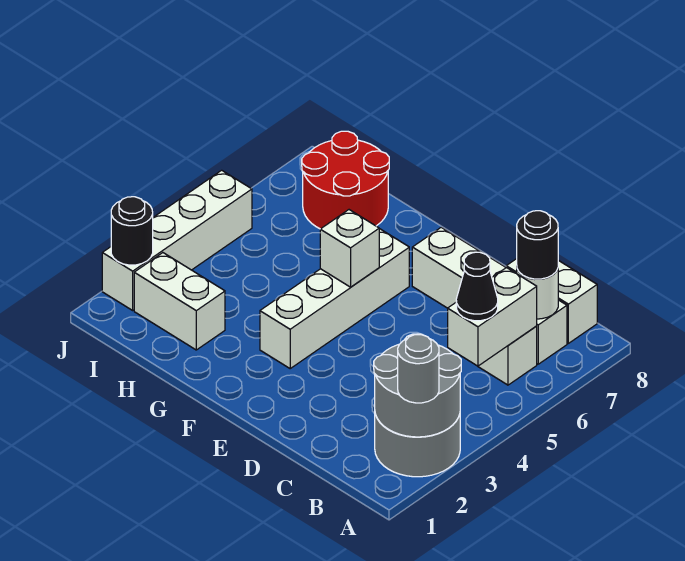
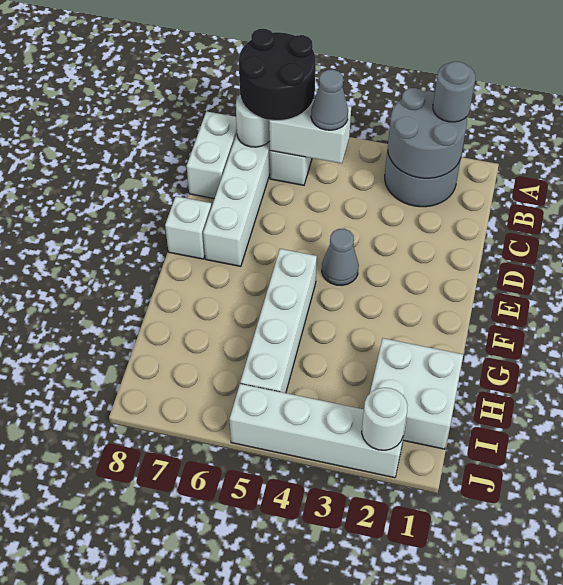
black cone B5 level 3 -> grey cone B5 level 3
black round brick B7 level 3 -> black round brick A6:B7 level 3
none -> grey cone E4 level 1
white brick F3:F6 level 1 -> white brick F5:I5 level 1
white brick F5 level 2 -> white brick E8 level 1
white brick H2:I2 level 1 -> white brick H1:I2 level 1
red round brick H7:I8 level 1 -> none
black round brick J2 level 2 -> white round brick J2 level 2

